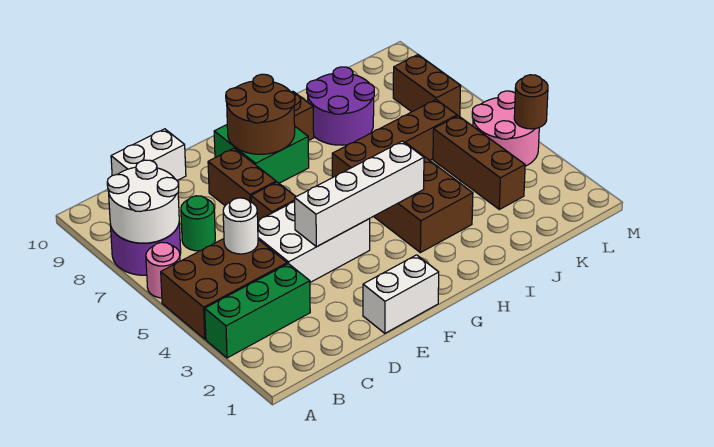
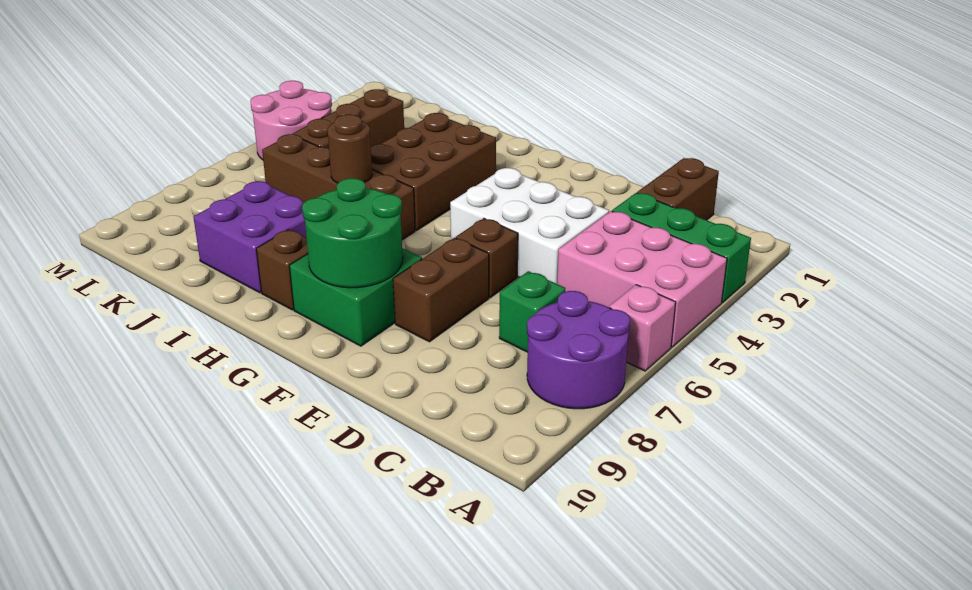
brown brick A4:C5 level 1 -> pink brick A4:C5 level 1
pink round brick A6 level 1 -> pink brick A6 level 1
white round brick A7:B8 level 2 -> none
white round brick C5 level 2 -> none
green round brick C7 level 1 -> green brick C7 level 1
white brick C10:D10 level 1 -> none
white brick E1:F1 level 1 -> none
white brick E4:H4 level 2 -> none
brown round brick F8:G9 level 2 -> green round brick F8:G9 level 2
purple round brick I8:J9 level 1 -> purple brick I8:J9 level 1
brown brick L7:L8 level 1 -> brown brick C1:C2 level 1
brown round brick M4 level 2 -> brown round brick I6 level 2

